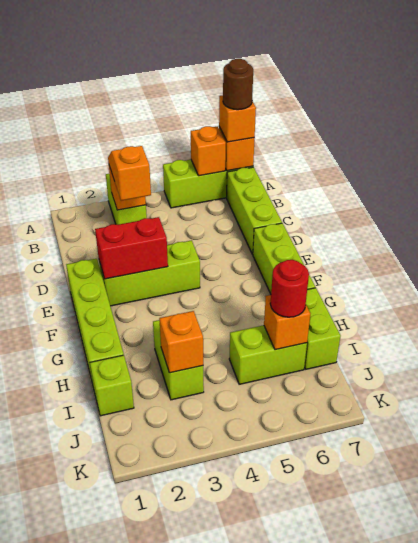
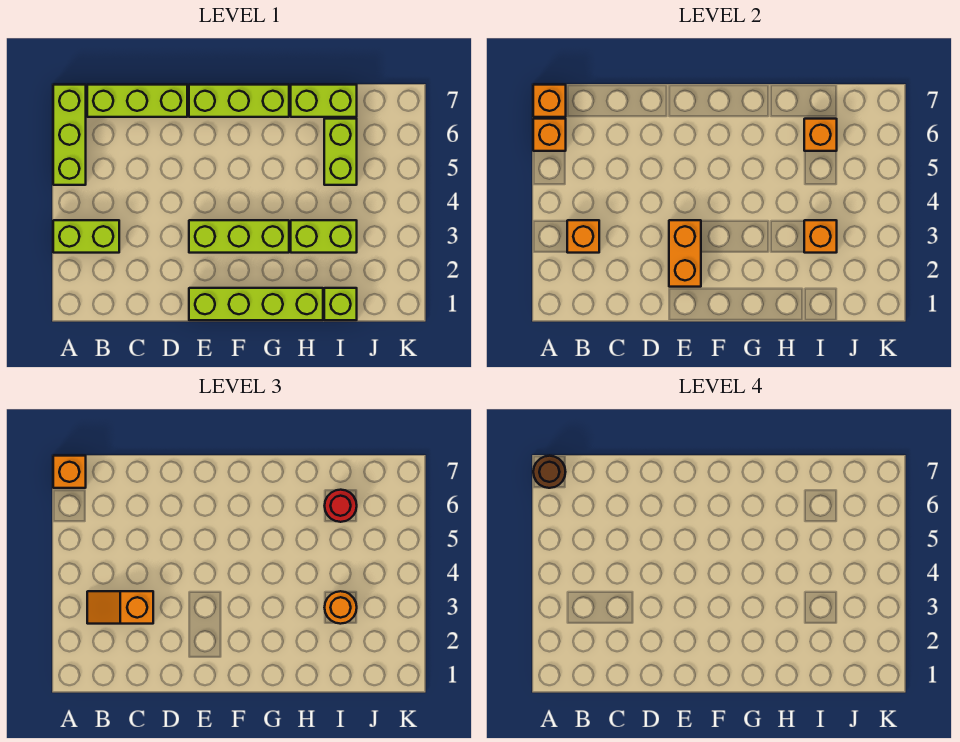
lime brick E2:E4 level 1 -> lime brick E3:G3 level 1
red brick E2:E3 level 2 -> orange brick E2:E3 level 2
none -> orange round brick I3 level 3

